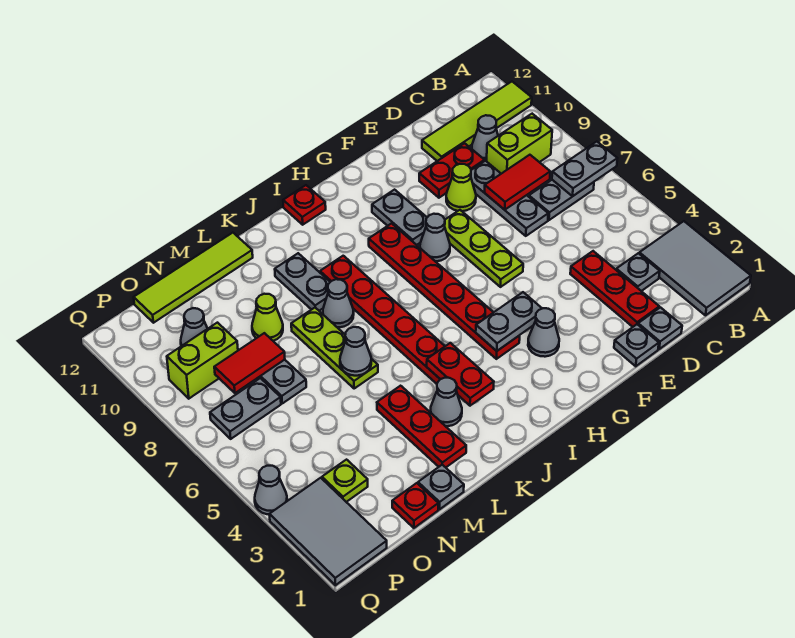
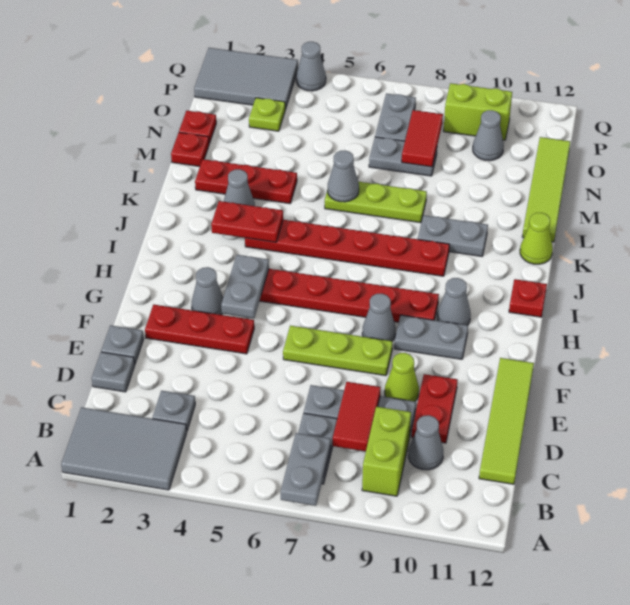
lime tile A11:D11 level 1 -> lime tile C12:F12 level 1
red plate D2:D4 level 1 -> red plate F2:F4 level 1
grey cone K8 level 1 -> grey cone H10 level 1
grey plate M1 level 1 -> red plate M1 level 1
lime cone M9 level 1 -> lime cone K12 level 1
lime brick O9:P9 level 1 -> lime brick P9:P10 level 1

